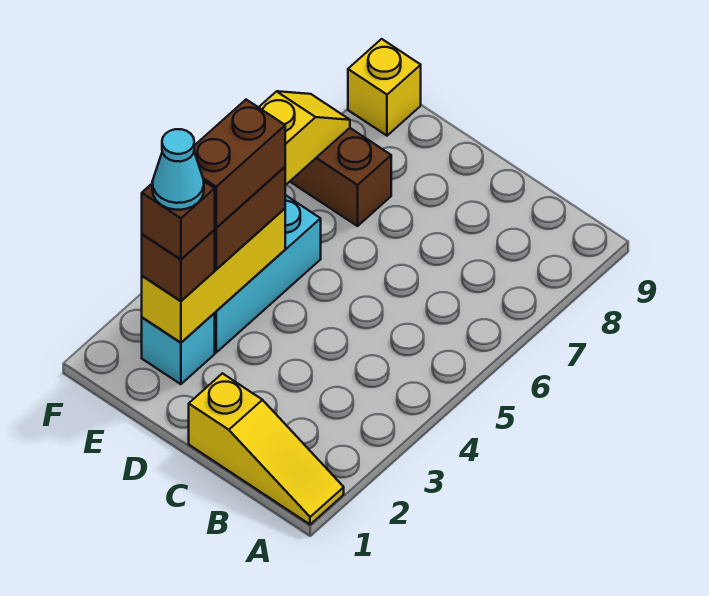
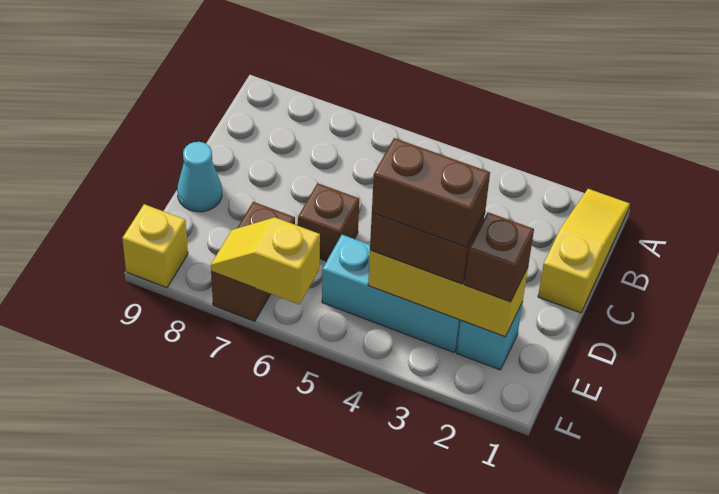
brown brick E2 level 4 -> brown brick D6 level 1
cyan cone E2 level 5 -> cyan cone D9 level 1

